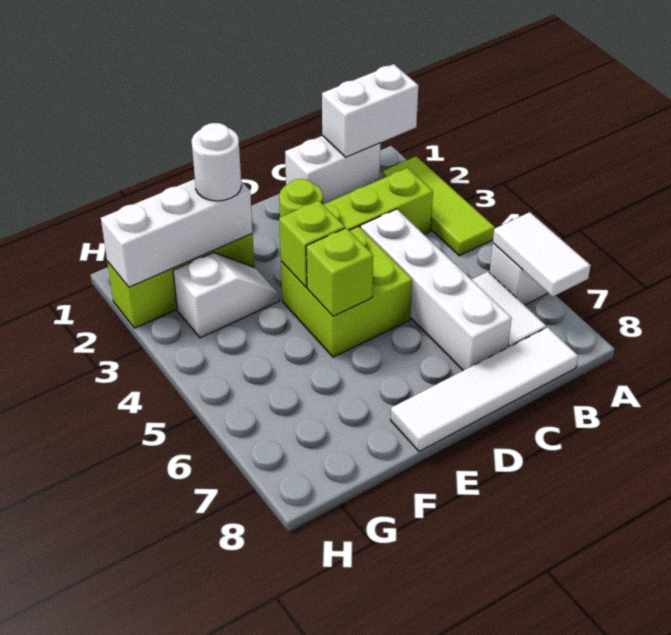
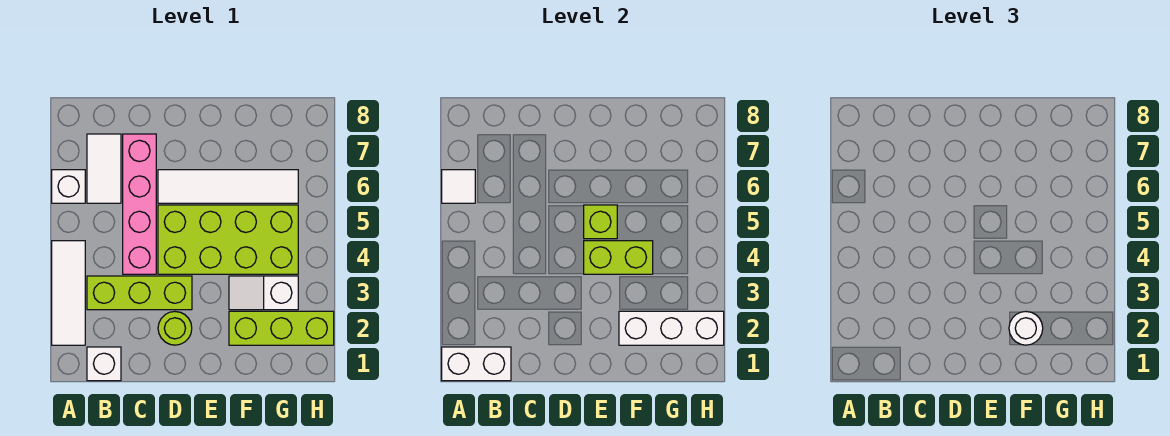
lime tile A2:A4 level 1 -> white tile A2:A4 level 1
white tile A6:A7 level 2 -> white tile A6 level 2
white brick B1:C1 level 1 -> white brick B1 level 1
white tile B8:E8 level 1 -> white tile D6:G6 level 1
white brick C4:C7 level 1 -> pink brick C4:C7 level 1
lime brick D4:E5 level 1 -> lime brick D4:G5 level 1
lime brick E4 level 2 -> lime brick E4:F4 level 2

